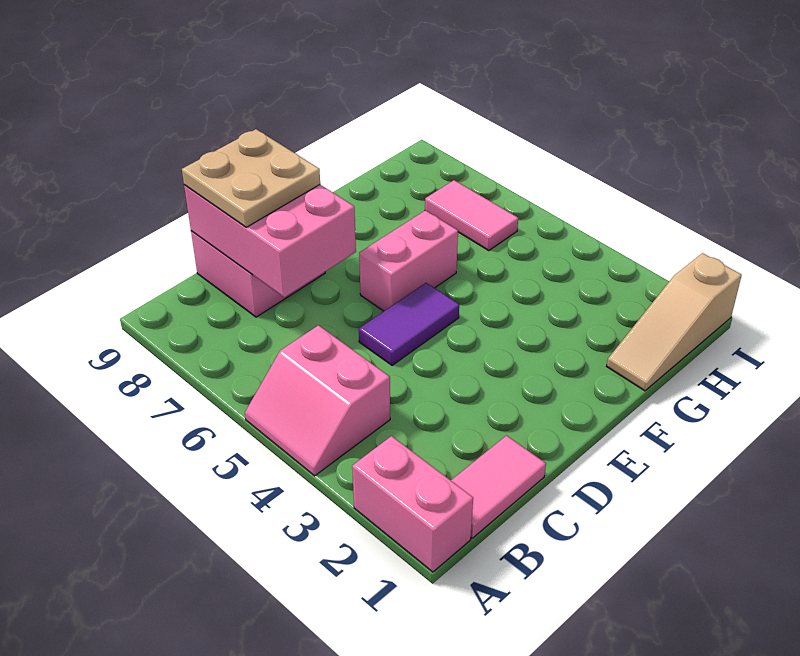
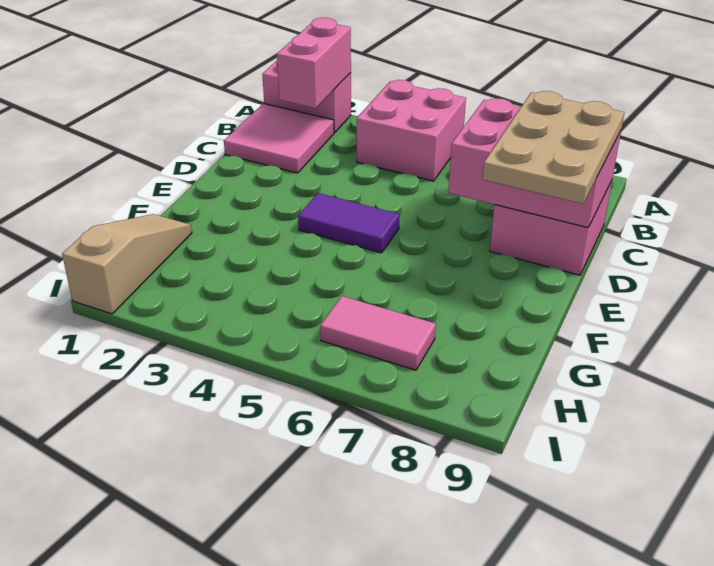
pink slope A4:B5 level 1 top B -> pink brick A4:B5 level 1
pink tile B1:C1 level 1 -> pink tile B1:C2 level 1
tan plate C8:D9 level 3 -> tan plate C8:E9 level 3
purple tile D5:E5 level 1 -> purple tile E4:E5 level 1
pink brick E6:F6 level 1 -> pink brick A2:B2 level 2

